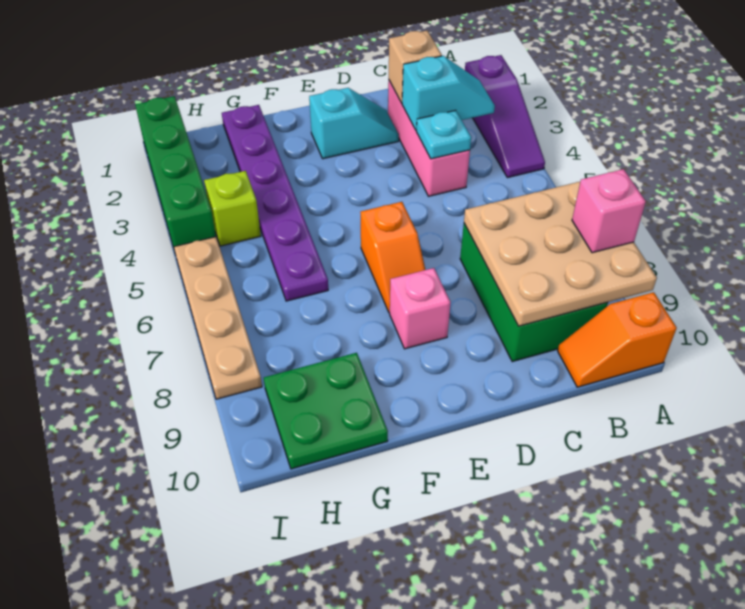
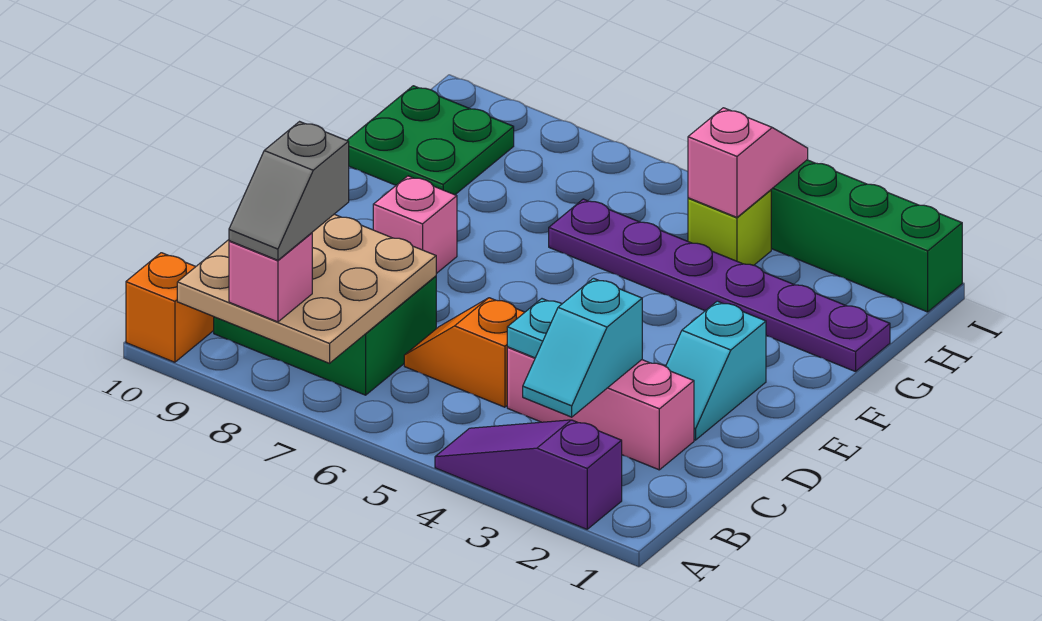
none -> grey slope A8:B8 level 4 top B
tan brick C2 level 2 -> none
orange slope E6:E7 level 1 top 6 -> orange slope C5:C6 level 1 top 5
none -> pink slope H4:I4 level 2 top H
tan plate I5:I8 level 1 -> none

